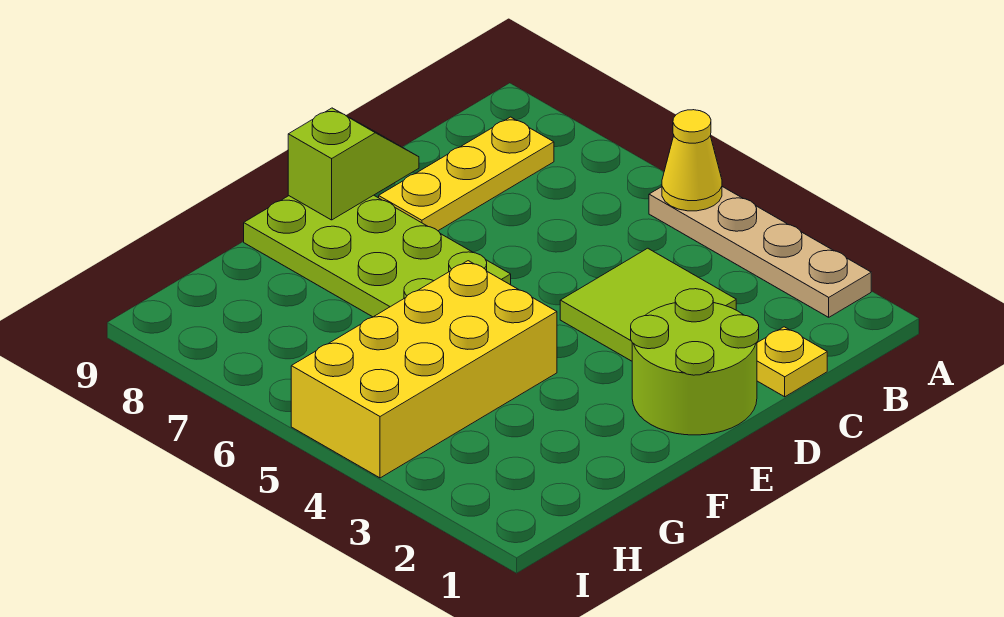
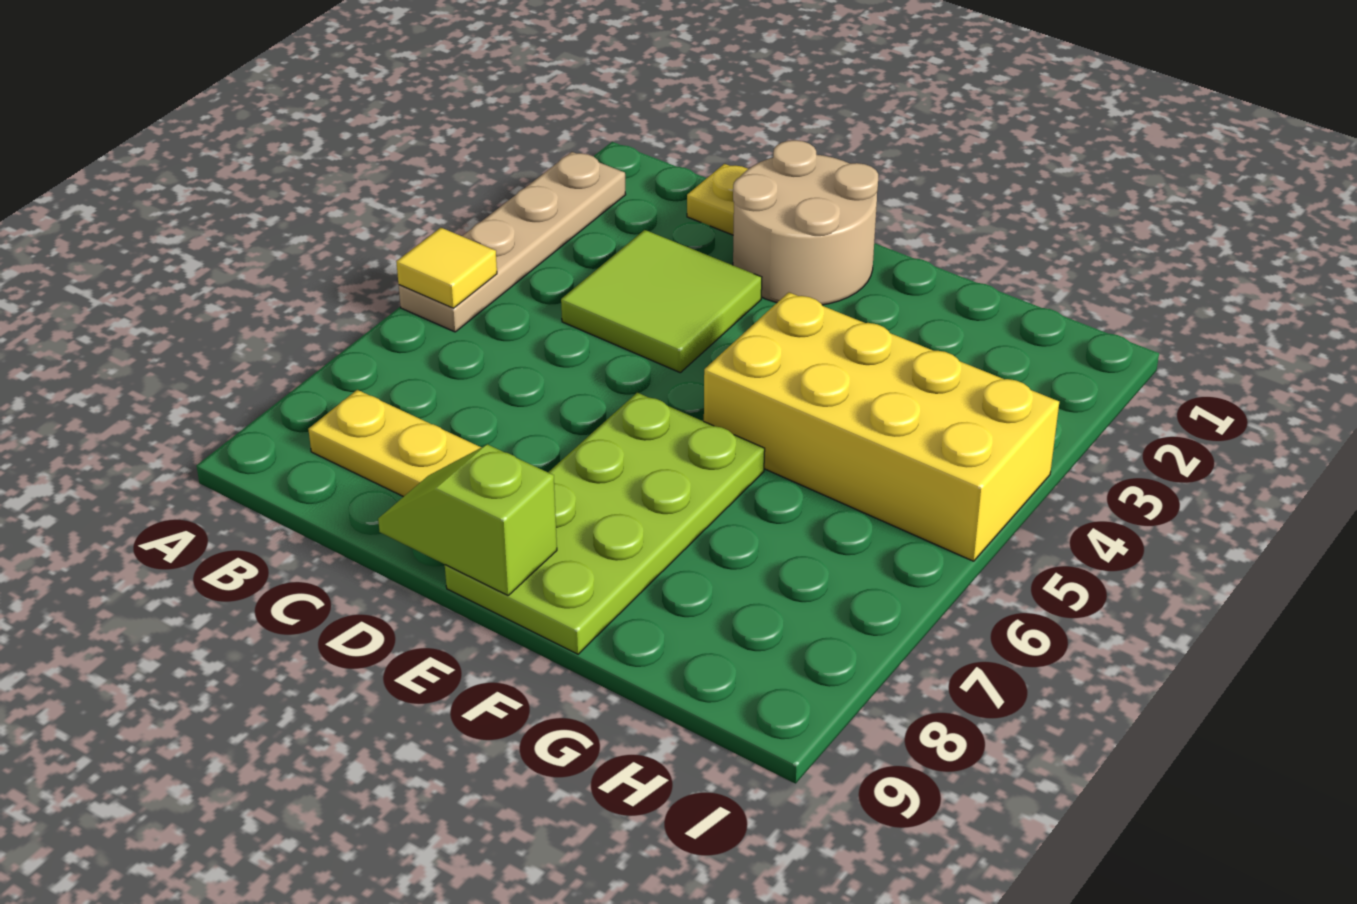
yellow cone A5 level 2 -> yellow tile A5 level 2
lime round brick D1:E2 level 1 -> tan round brick D1:E2 level 1

